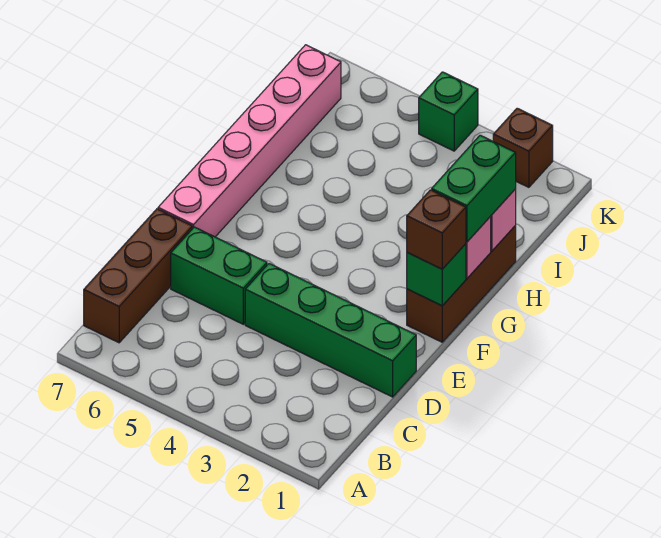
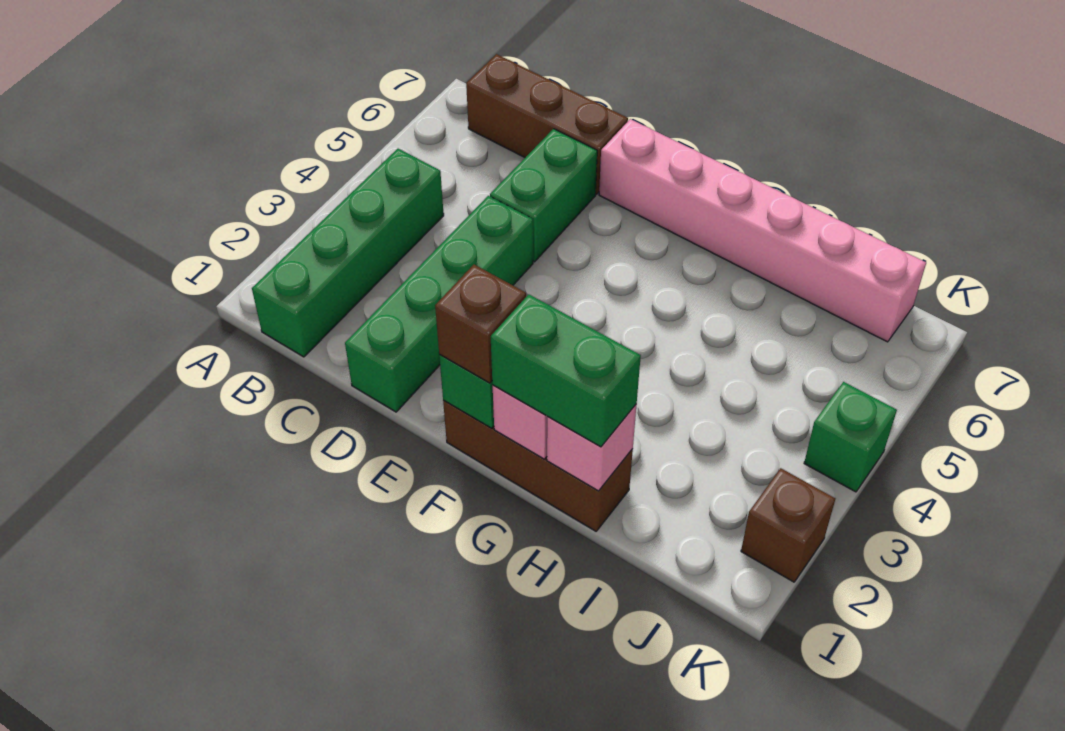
none -> green brick B1:B4 level 1

